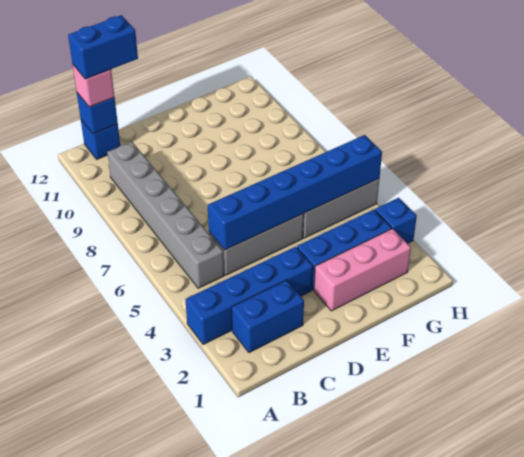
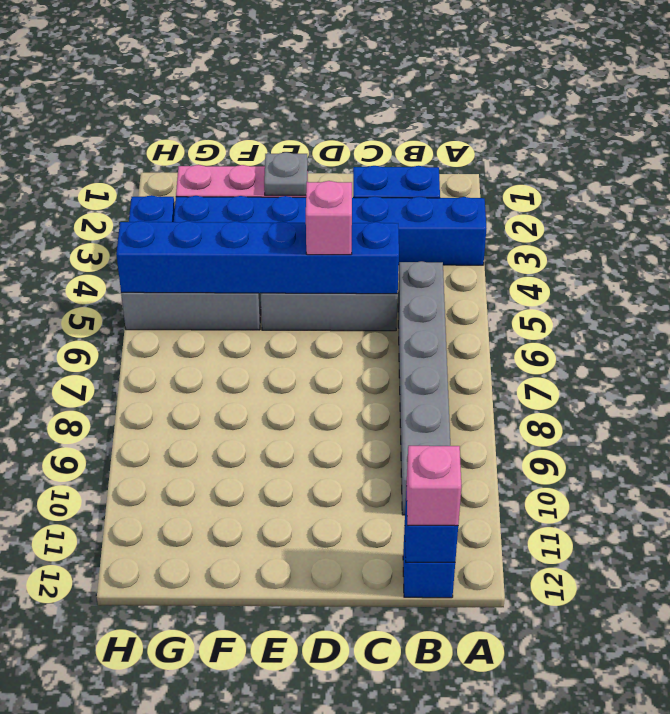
blue brick B12:C12 level 4 -> none
none -> pink brick D5 level 3
none -> grey plate E2 level 2

